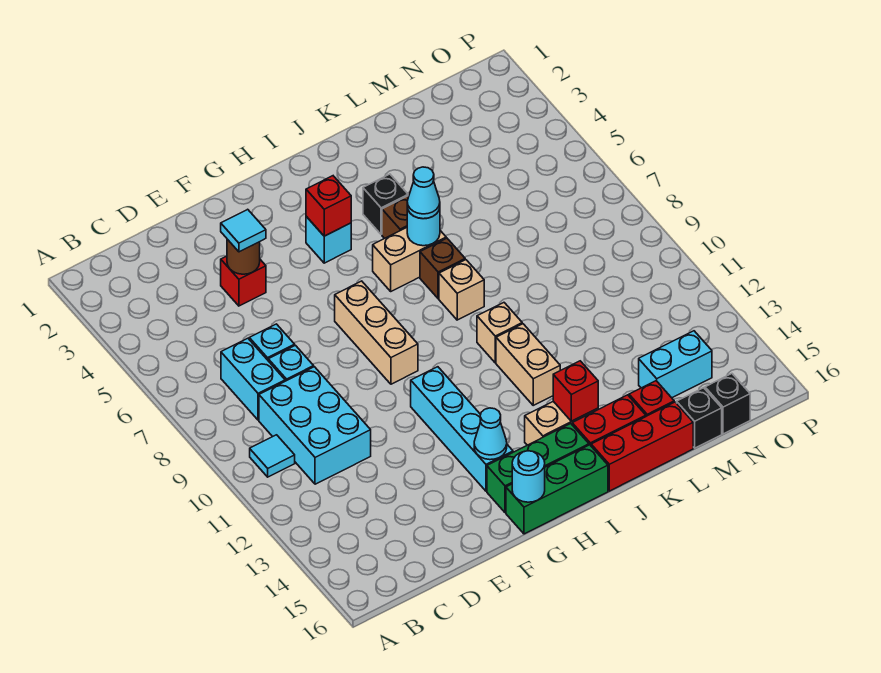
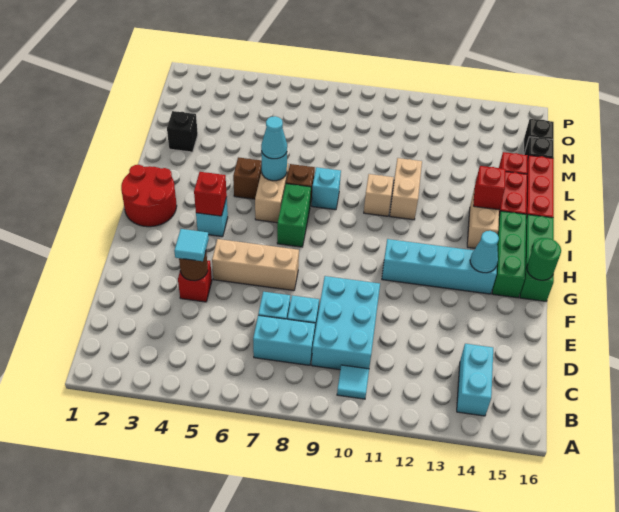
cyan brick C9:D11 level 1 -> cyan brick C9:E10 level 1
tan brick G7:G9 level 1 -> tan brick F5:F7 level 1
cyan round brick G16 level 2 -> green round brick G16 level 2
none -> red round brick H1:I2 level 1
none -> green brick H7:I7 level 1
black brick J4 level 1 -> black brick L2 level 1
tan brick J8 level 1 -> cyan brick J8 level 1
tan brick J11:J12 level 1 -> tan brick J11:K11 level 1
cyan brick M14:N14 level 1 -> cyan brick B14:C14 level 1

